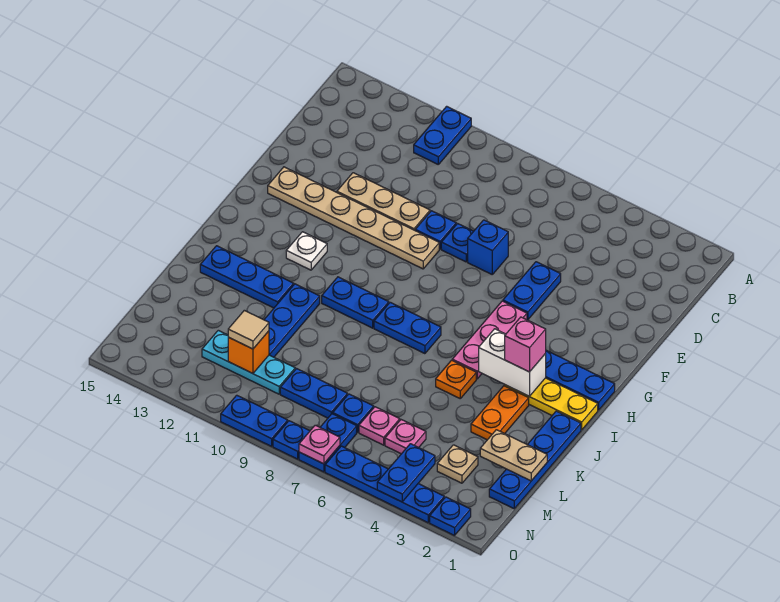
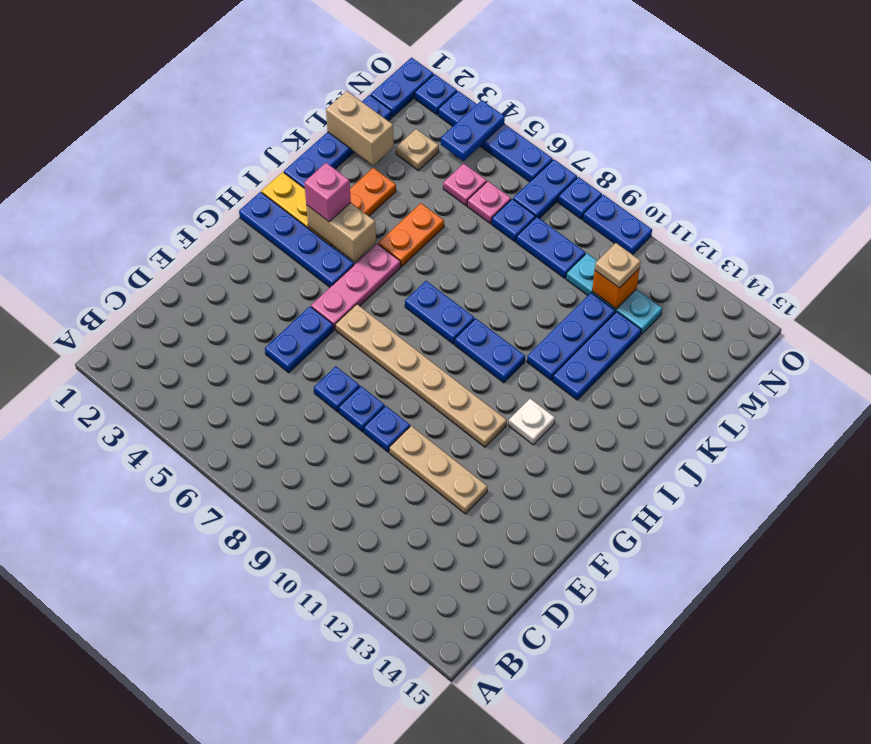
blue plate A11:B11 level 1 -> blue plate N1:O1 level 1
blue brick E7 level 1 -> blue plate E7 level 1
tan plate F9:F14 level 1 -> tan plate G6:G11 level 1
white brick I3:I4 level 2 -> tan brick I3:I4 level 2
orange plate J5 level 1 -> orange plate J5:K5 level 1
blue plate J12:J14 level 1 -> blue plate J12:L12 level 1
tan plate L1:L2 level 2 -> tan brick L1:L2 level 2
tan tile M11 level 3 -> tan plate M11 level 3
pink plate O7 level 2 -> none

